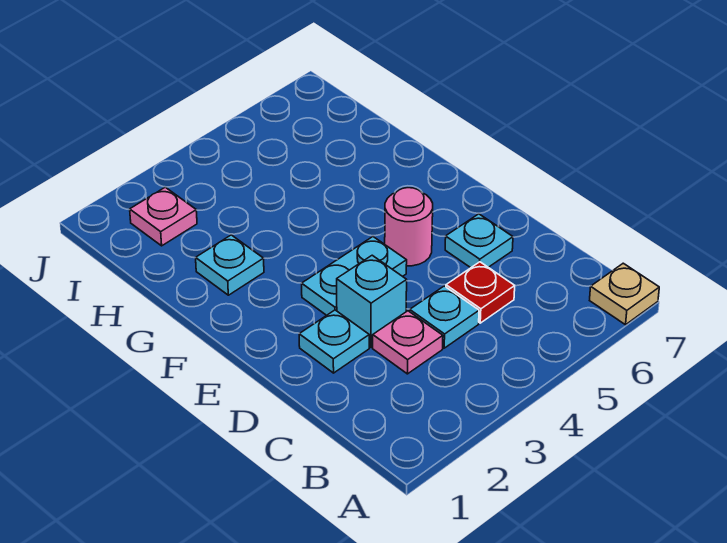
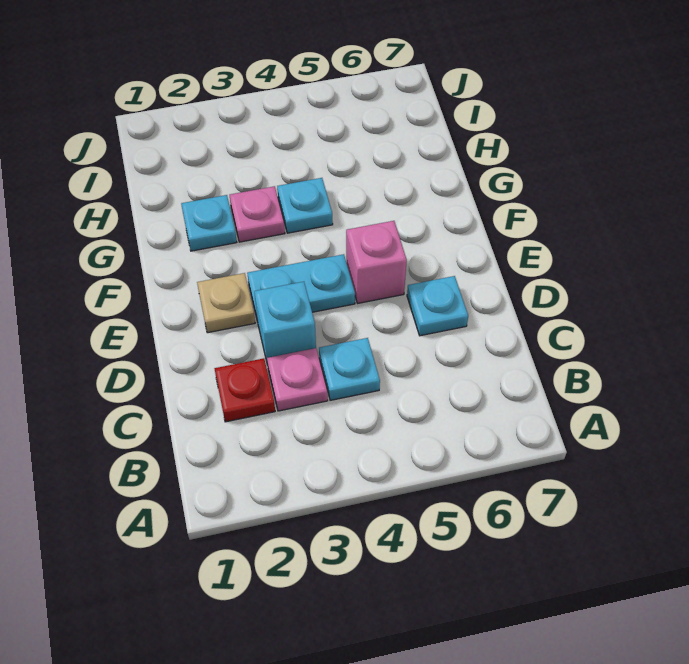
tan plate A7 level 1 -> tan plate E2 level 1
red plate C5 level 1 -> red plate C2 level 1
cyan plate D2 level 1 -> cyan plate G4 level 1
pink round brick E5 level 1 -> pink brick E5 level 1
pink plate I2 level 1 -> pink plate G3 level 1

